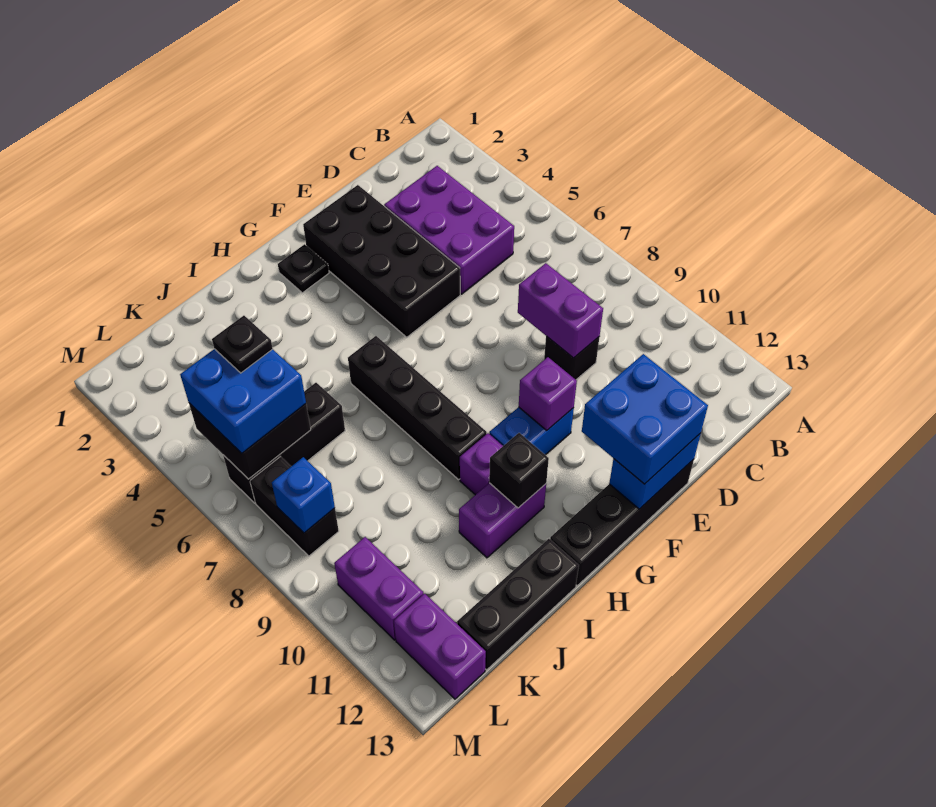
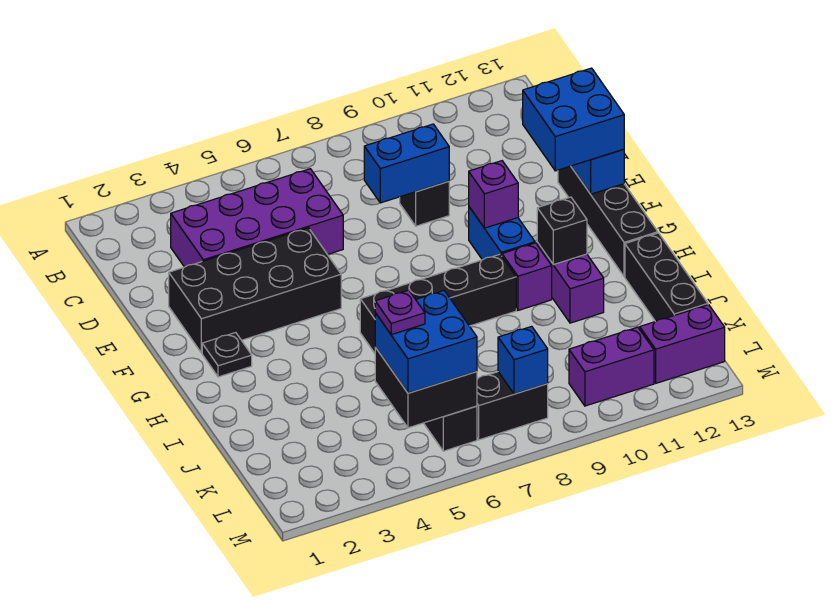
purple brick C3:D5 level 1 -> purple brick C3:D6 level 1
purple brick D8:D9 level 2 -> blue brick D8:D9 level 2
black plate K5 level 4 -> purple plate K5 level 4

